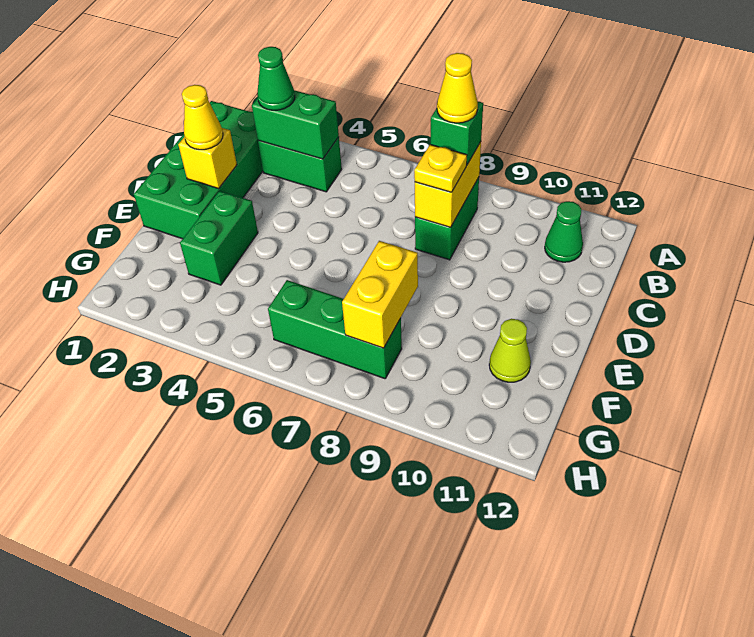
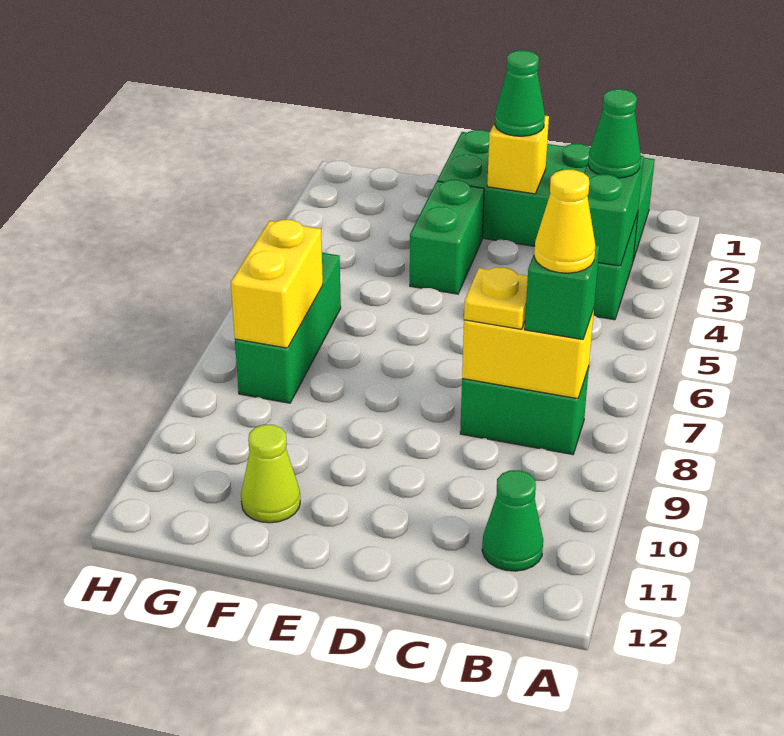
yellow cone D2 level 3 -> green cone D2 level 3
green brick E3:F3 level 1 -> green brick E3:E4 level 1
yellow brick F8:G8 level 2 -> yellow brick G7:G8 level 2

